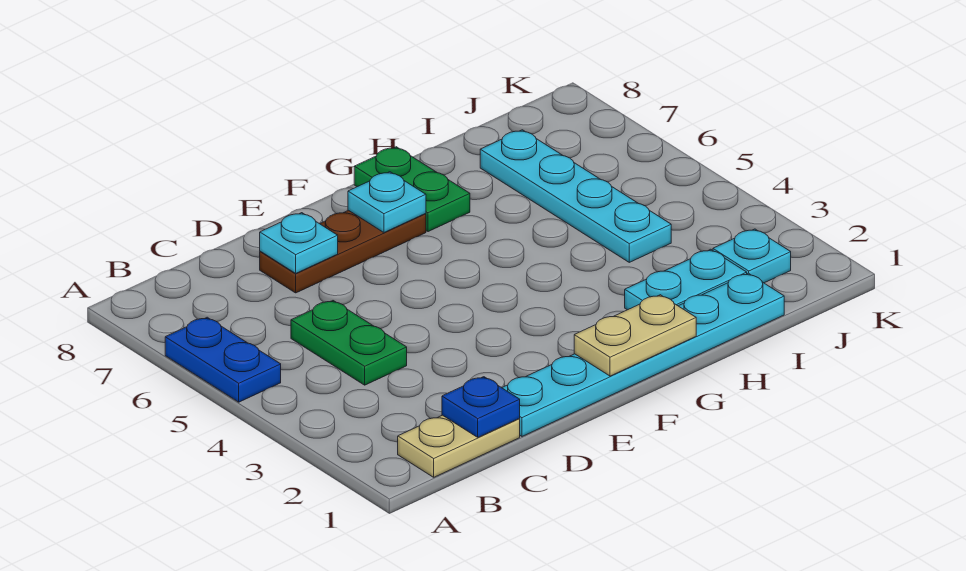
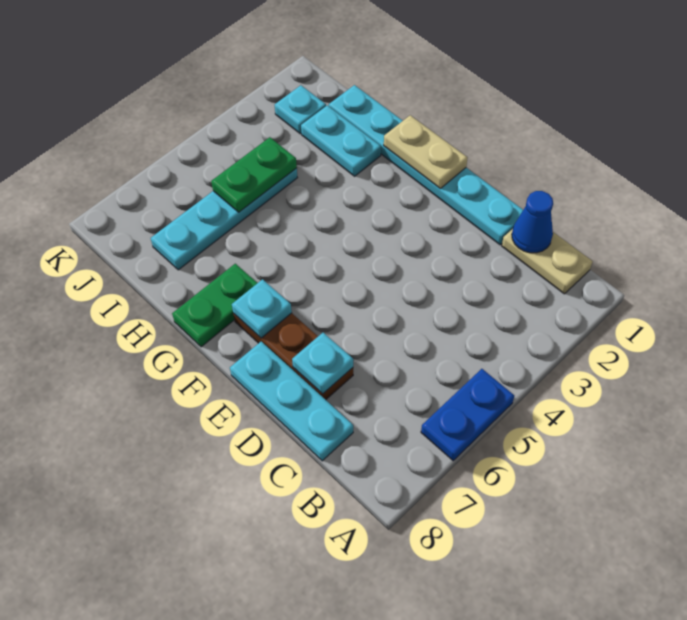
blue plate C1 level 2 -> blue cone C1 level 2
green plate C4:C5 level 1 -> green plate I4:I5 level 2
none -> cyan plate C8:E8 level 1

